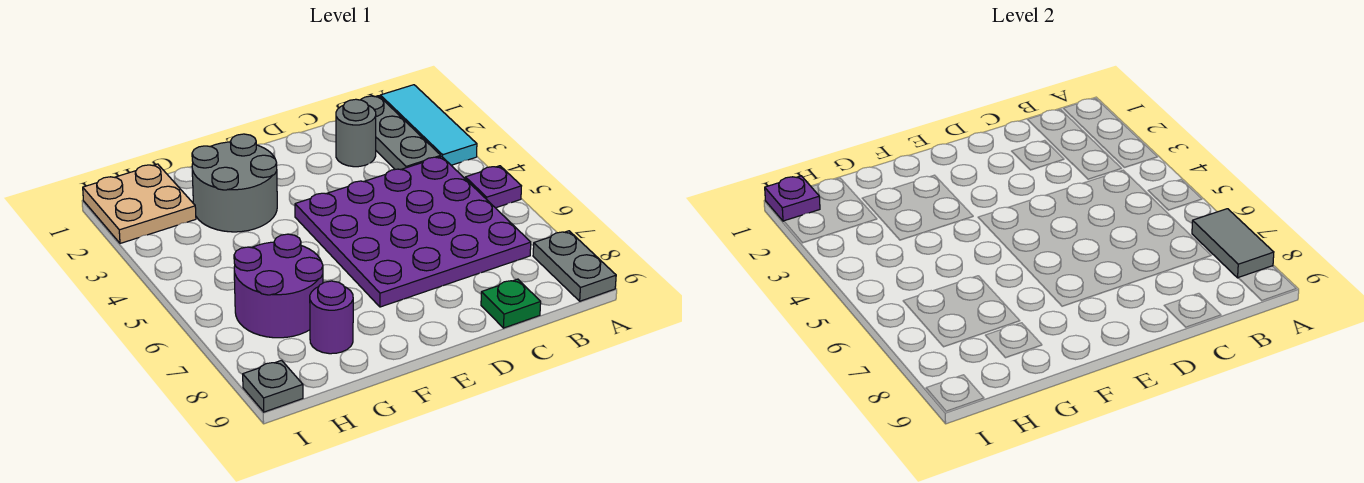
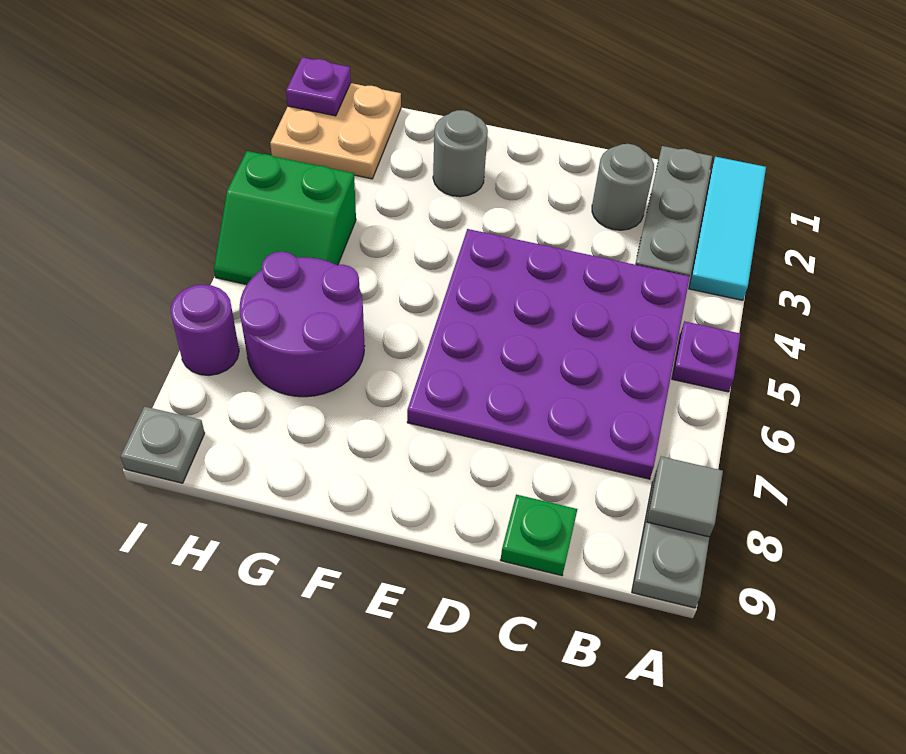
grey tile A7:A8 level 2 -> grey tile A8 level 2
grey round brick F2:G3 level 1 -> grey round brick F2 level 1
purple round brick G8 level 1 -> purple round brick I7 level 1
none -> green slope H4:I5 level 1 top 4

